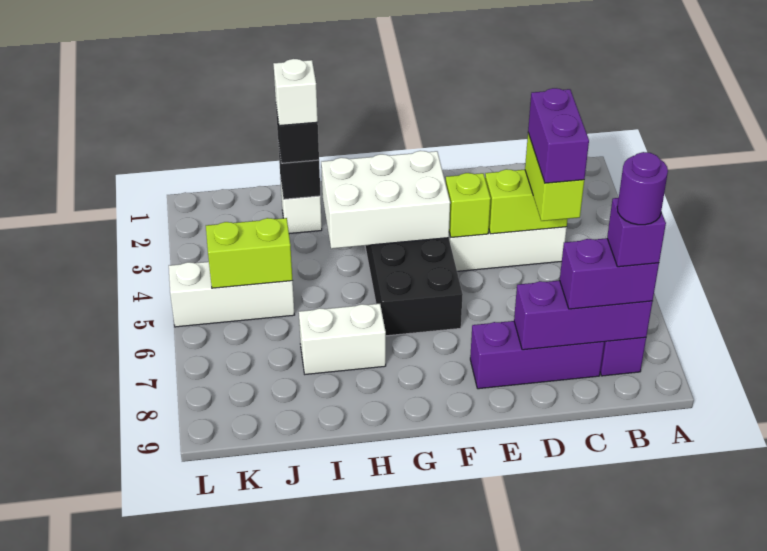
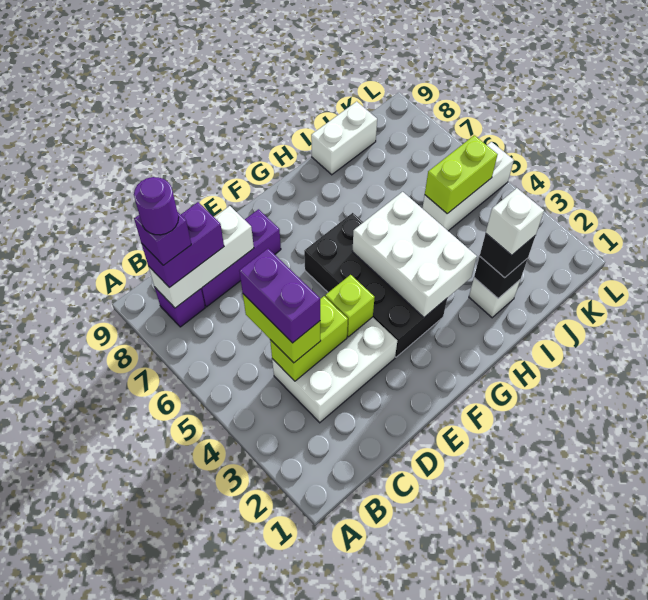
purple brick B8:D8 level 2 -> white brick B8:D8 level 2
white brick F3:H4 level 2 -> white brick G3:H5 level 2
white brick H7:I7 level 1 -> white brick I9:J9 level 1

